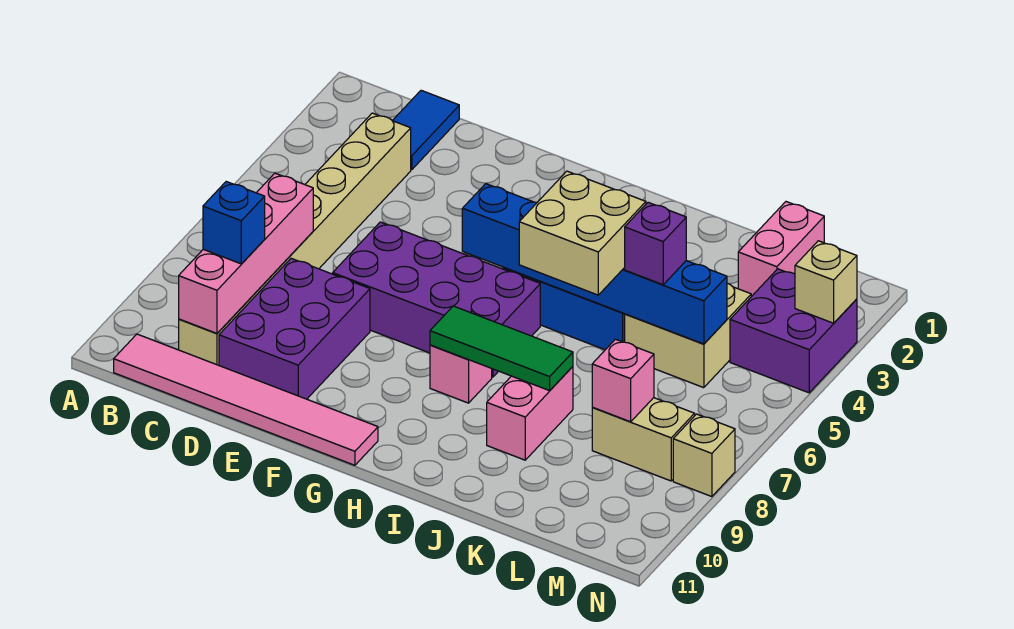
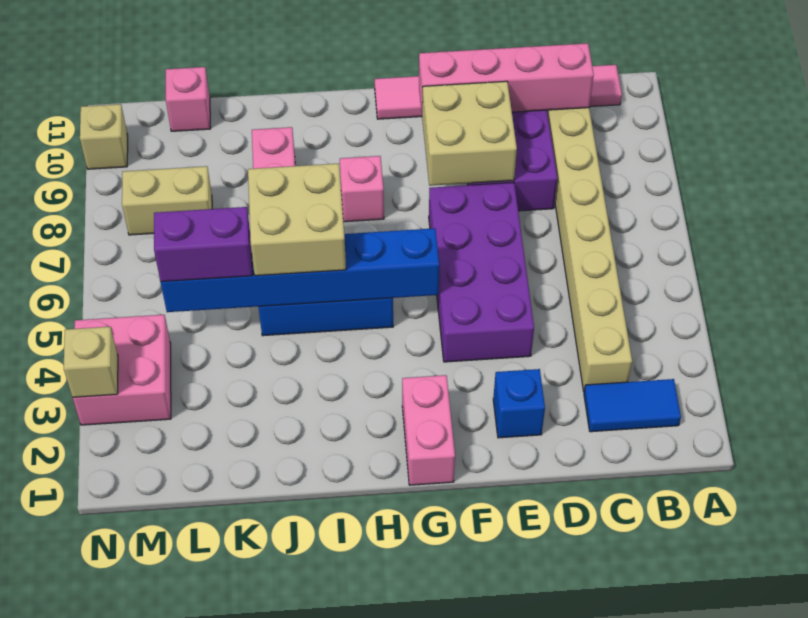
blue tile C1:C2 level 1 -> blue tile B2:C2 level 1
pink brick C7:C10 level 2 -> pink brick C10:F10 level 2
blue brick C9 level 3 -> blue brick E2 level 1
purple brick E6:H7 level 1 -> purple brick E4:F7 level 1
green tile H8:J8 level 2 -> none
tan brick K4:L5 level 1 -> tan brick E8:F9 level 2
purple brick K5 level 3 -> purple brick K5:L5 level 3
pink brick L1:L2 level 1 -> pink brick G1:G2 level 1
pink brick L8 level 2 -> pink brick L11 level 1
purple brick M3:N4 level 1 -> pink brick M3:N4 level 1
tan brick N8 level 1 -> tan brick N10 level 1

